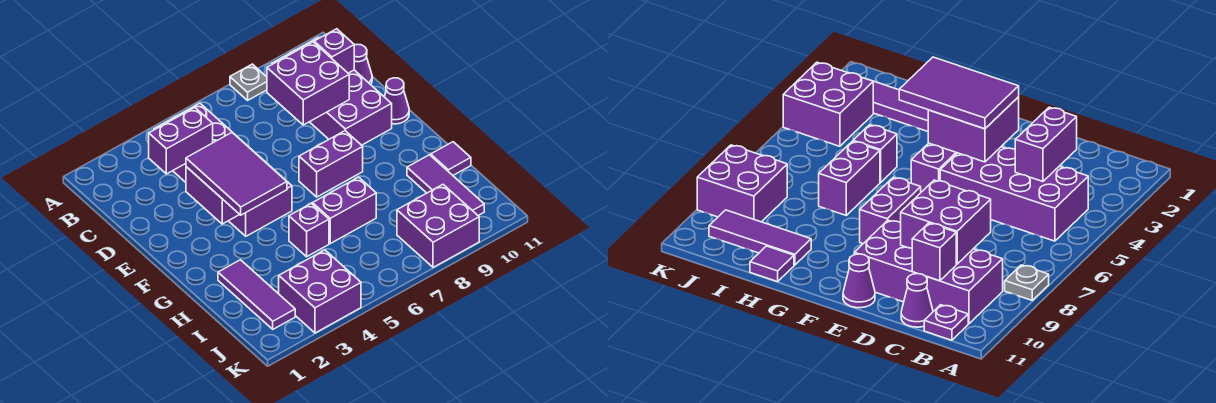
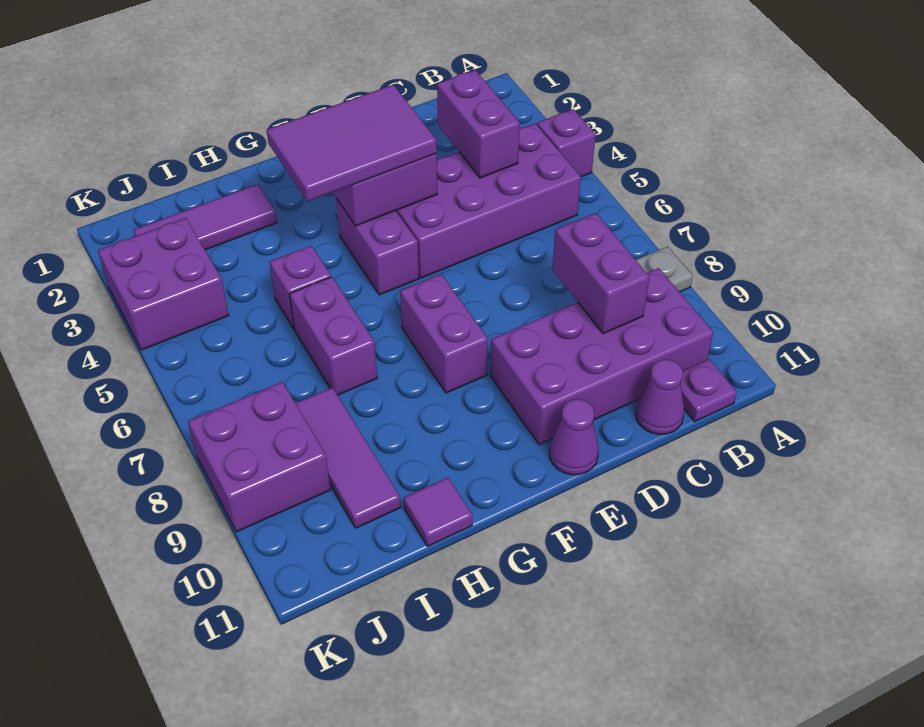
purple brick C8:D9 level 2 -> purple brick C8:C9 level 2
purple brick C10 level 2 -> purple brick A4 level 1
purple tile H10:J10 level 1 -> purple tile I8:I10 level 1

